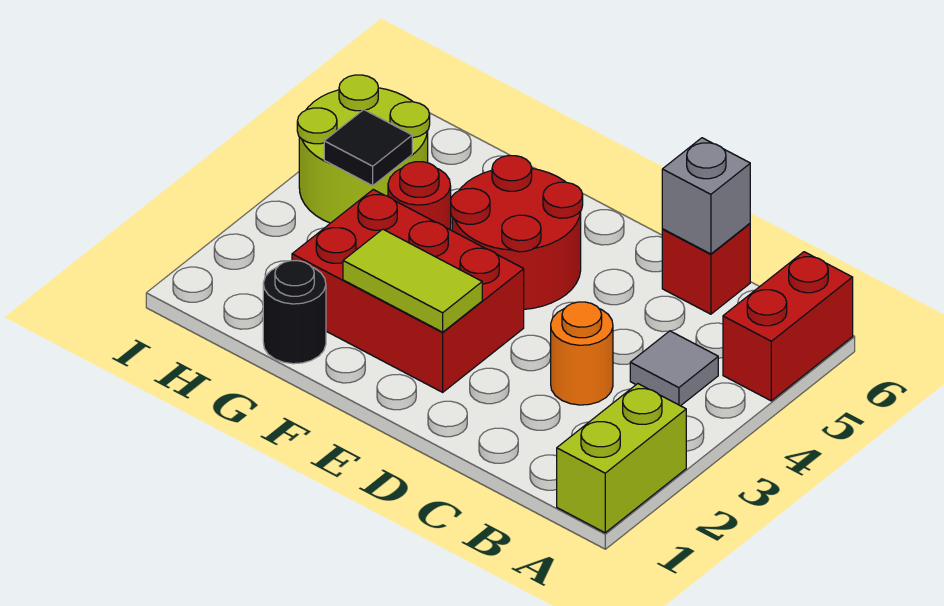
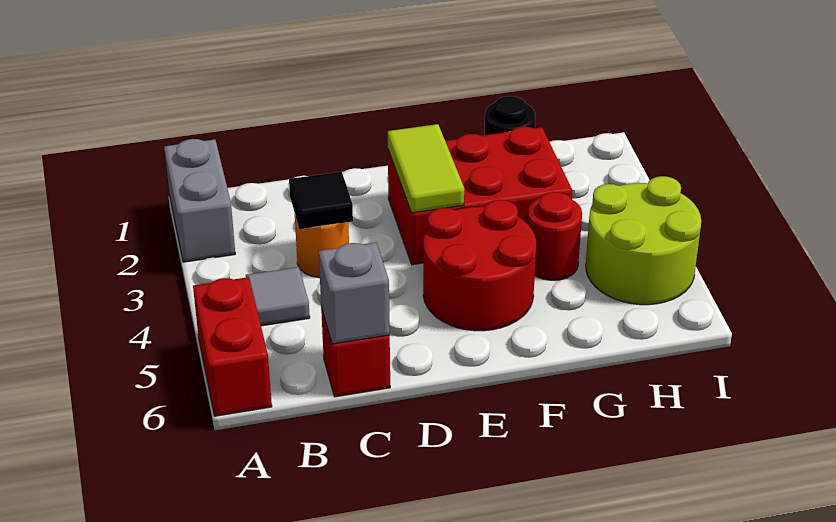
lime brick A1:A2 level 1 -> grey brick A1:A2 level 1
lime tile E2:F2 level 2 -> lime tile E2:E3 level 2
black tile H4 level 2 -> black tile C3 level 2

